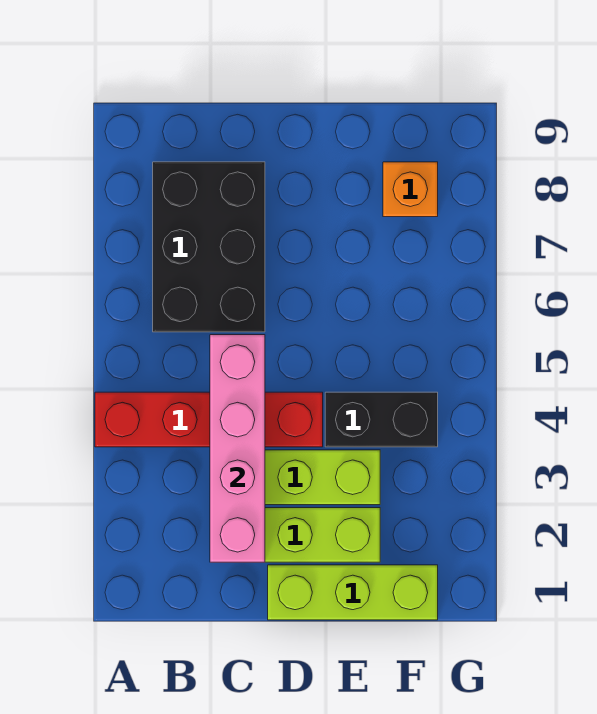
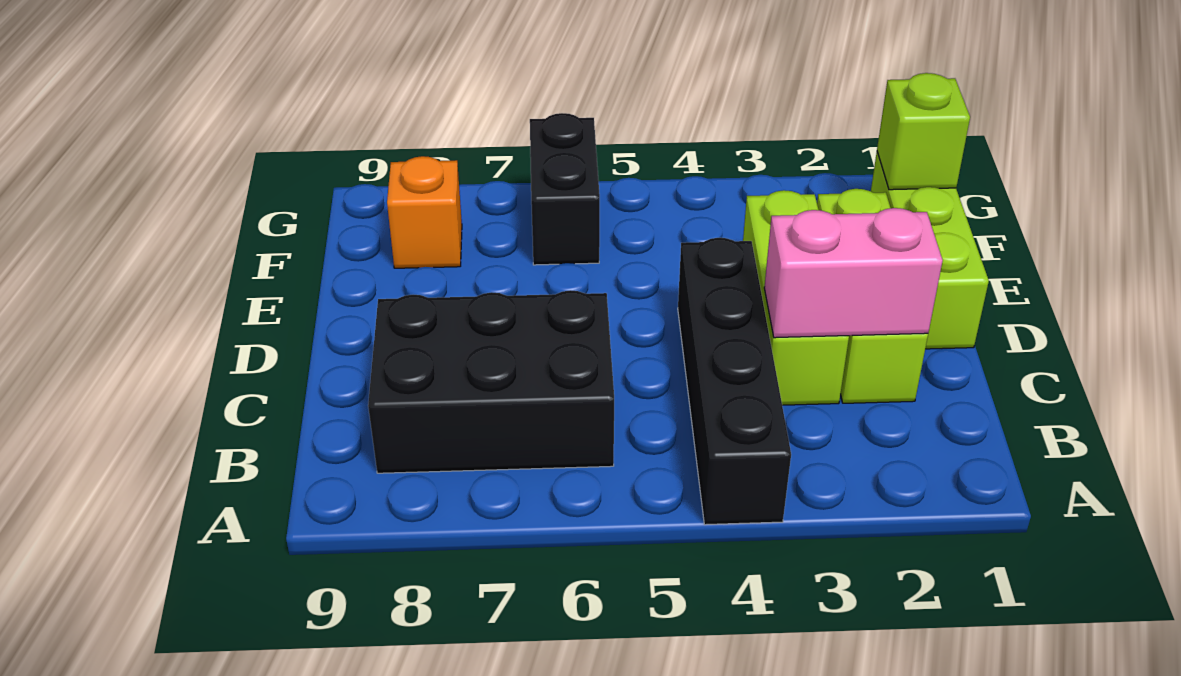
red brick A4:D4 level 1 -> black brick A4:D4 level 1
pink brick C2:C5 level 2 -> pink brick C2:C3 level 2
black brick E4:F4 level 1 -> black brick F6:G6 level 1
none -> lime brick F1 level 2

